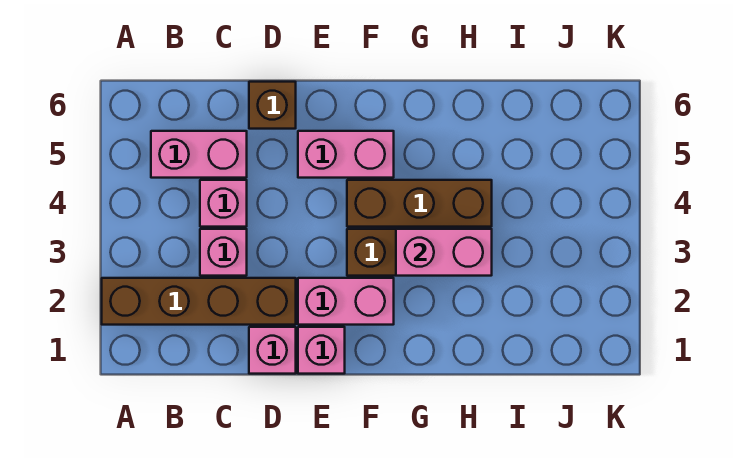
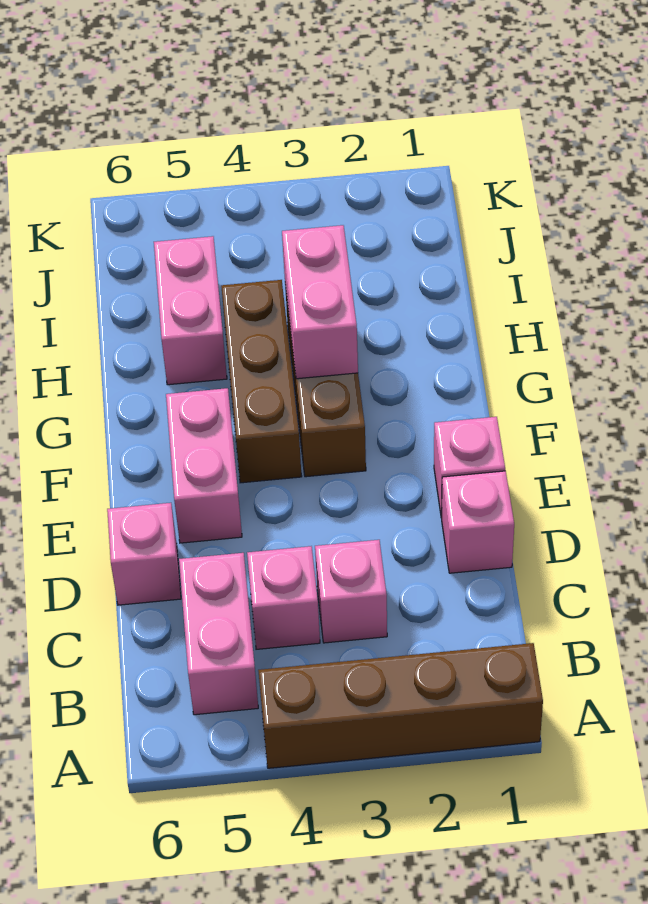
brown brick A2:D2 level 1 -> brown brick A1:A4 level 1
brown brick D6 level 1 -> pink brick D6 level 1
pink brick E2:F2 level 1 -> pink brick H5:I5 level 1

